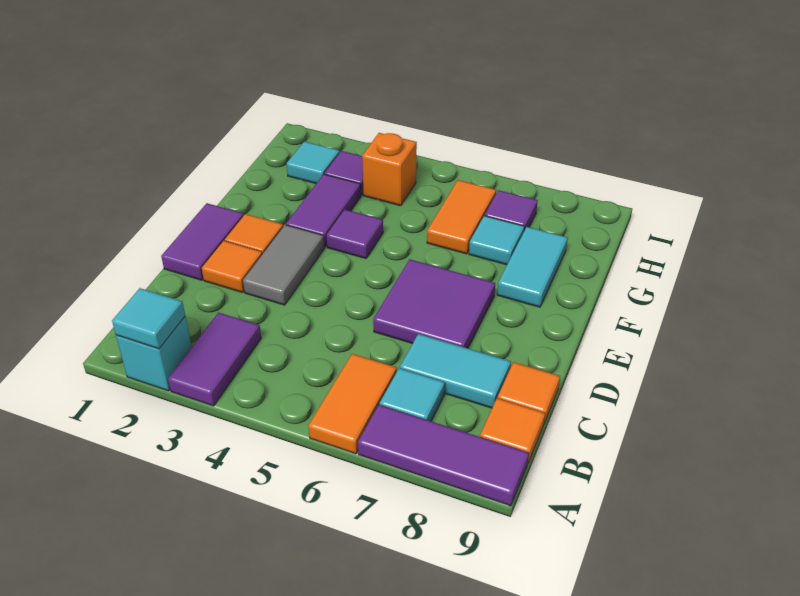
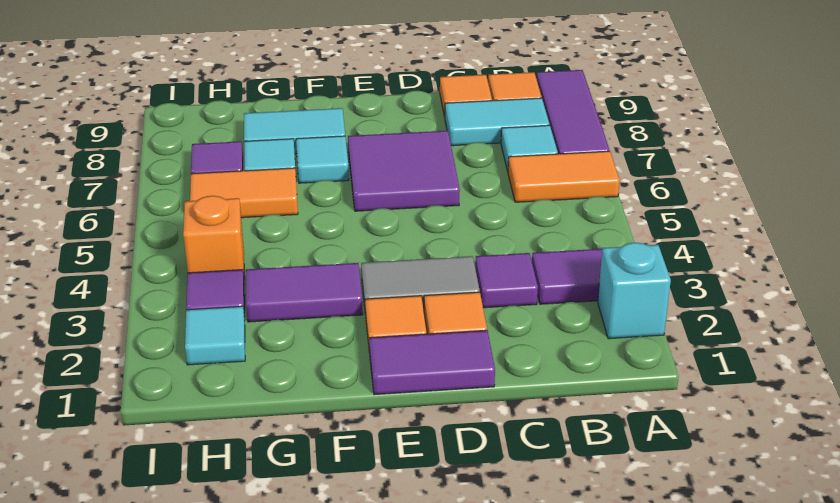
cyan tile A2 level 2 -> cyan tile F7 level 1
cyan tile C7:C8 level 1 -> cyan tile B8:C8 level 1
purple tile F4 level 1 -> purple tile C3 level 1

